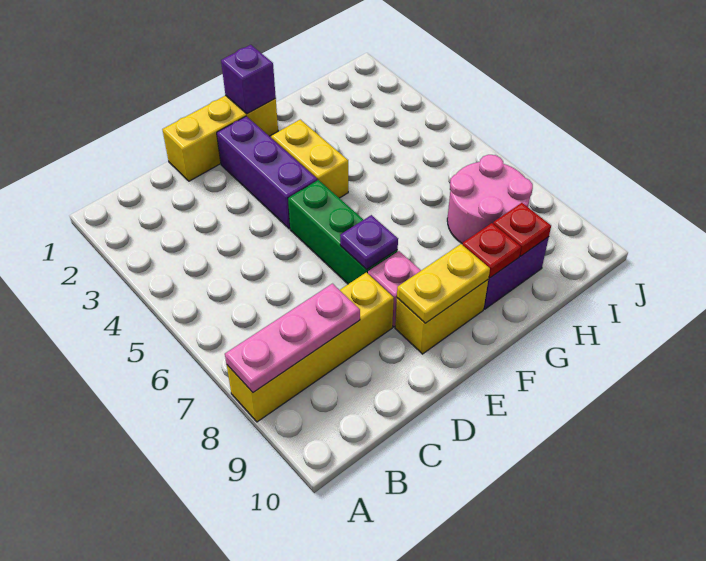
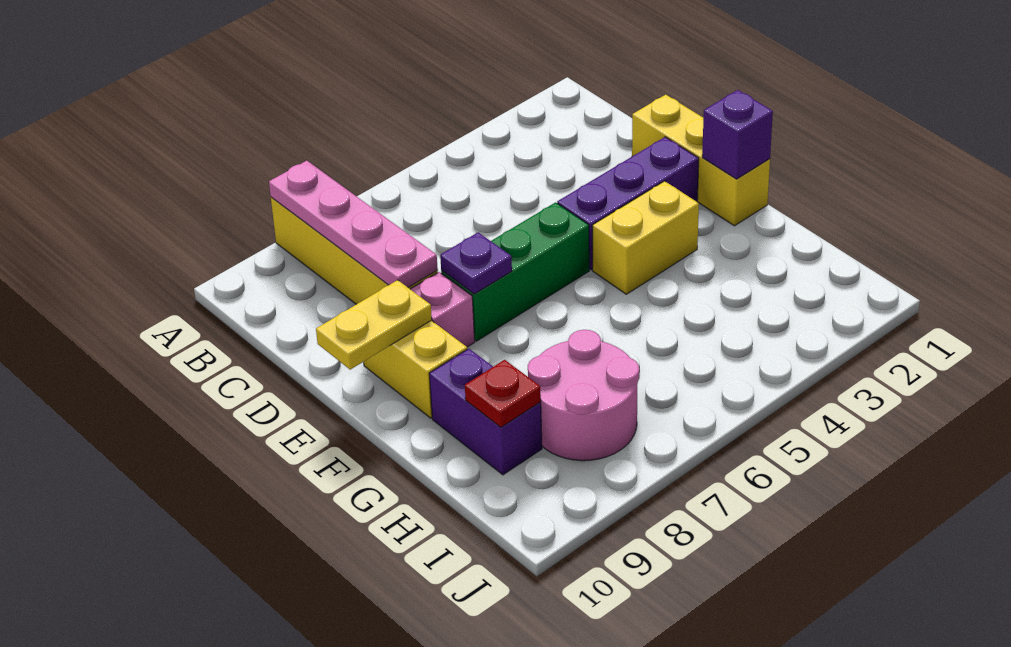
pink plate A8:C8 level 2 -> pink plate A8:D8 level 2
yellow plate E9:F9 level 2 -> yellow plate E9:E10 level 2
red plate G9 level 2 -> none

